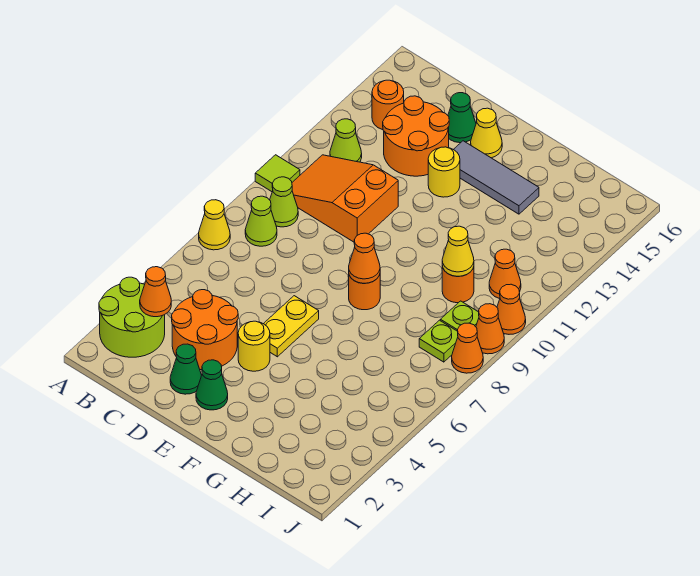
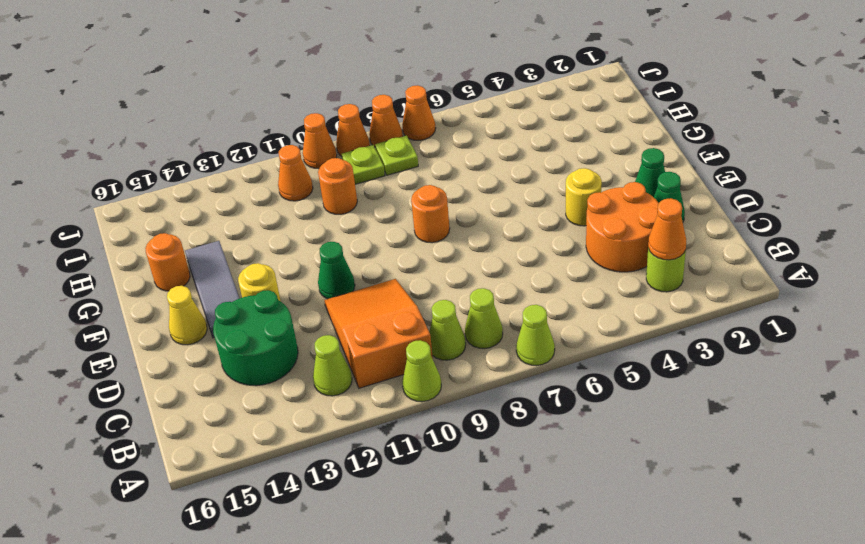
lime round brick A2:B3 level 1 -> lime round brick B3 level 1
yellow cone A7 level 1 -> lime cone A7 level 1
lime tile A10 level 1 -> lime cone A10 level 1
orange slope B10:D11 level 1 top D -> orange slope B10:D11 level 1 top B
orange round brick B14 level 1 -> orange round brick G15 level 1
orange round brick C13:D14 level 1 -> green round brick C13:D14 level 1
green cone D15 level 1 -> green cone E11 level 1
yellow plate E5:E6 level 1 -> none
orange cone F8 level 2 -> orange cone J7 level 1
yellow cone H10 level 2 -> none

